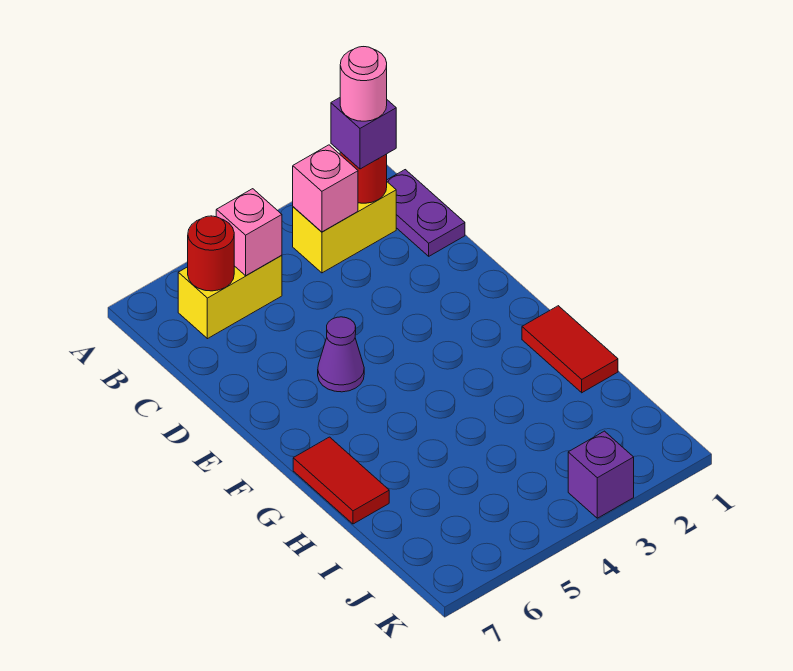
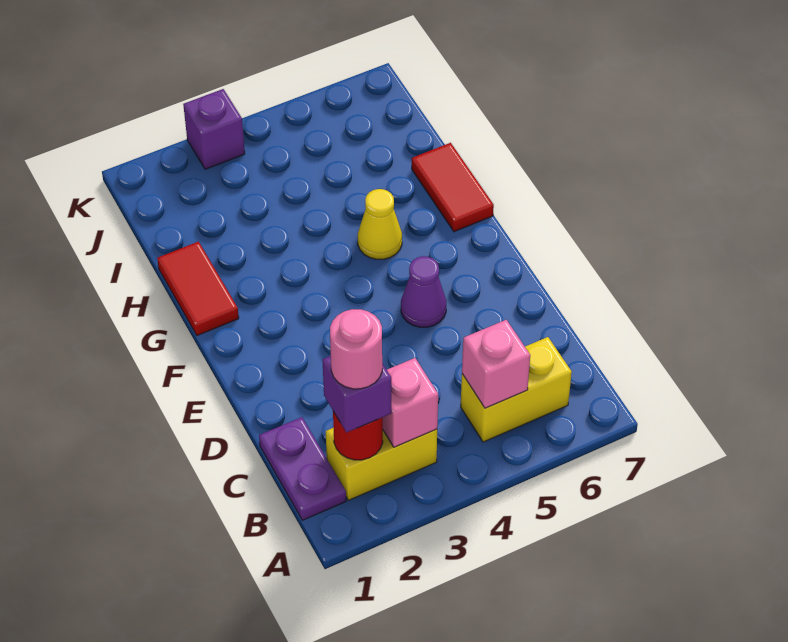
red round brick B6 level 2 -> none
none -> yellow cone G5 level 1

